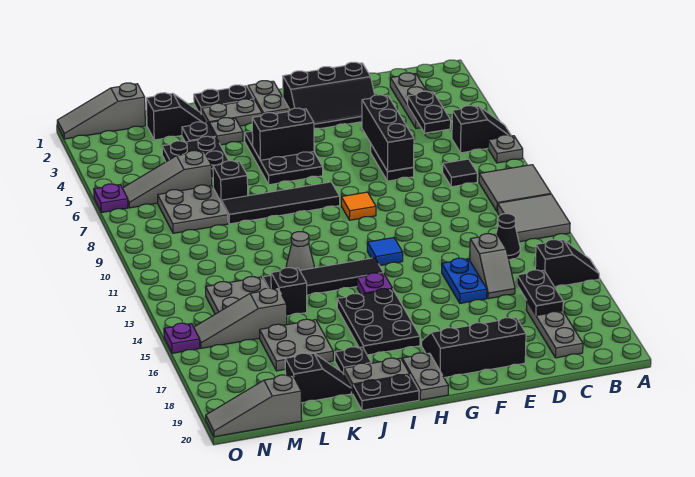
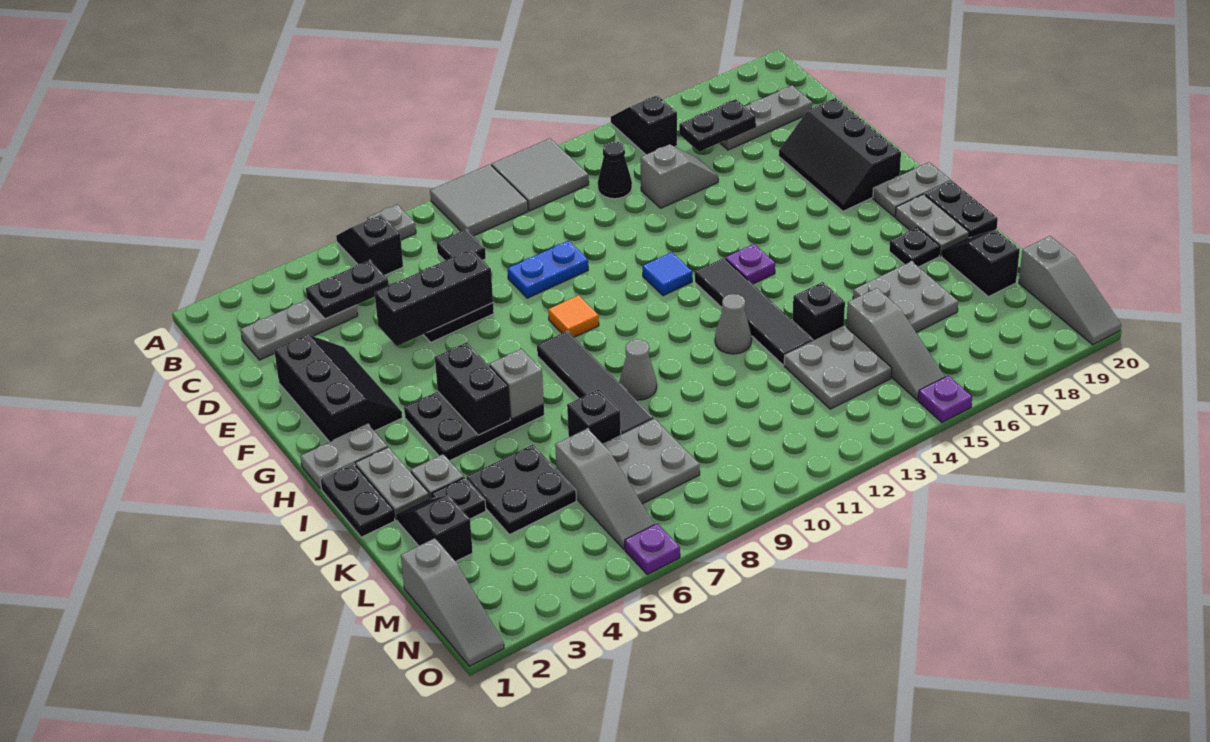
blue plate E14:E15 level 1 -> blue plate E9:E10 level 1
black plate H15:I17 level 1 -> none
none -> grey brick I6 level 2
none -> grey cone J9 level 1

